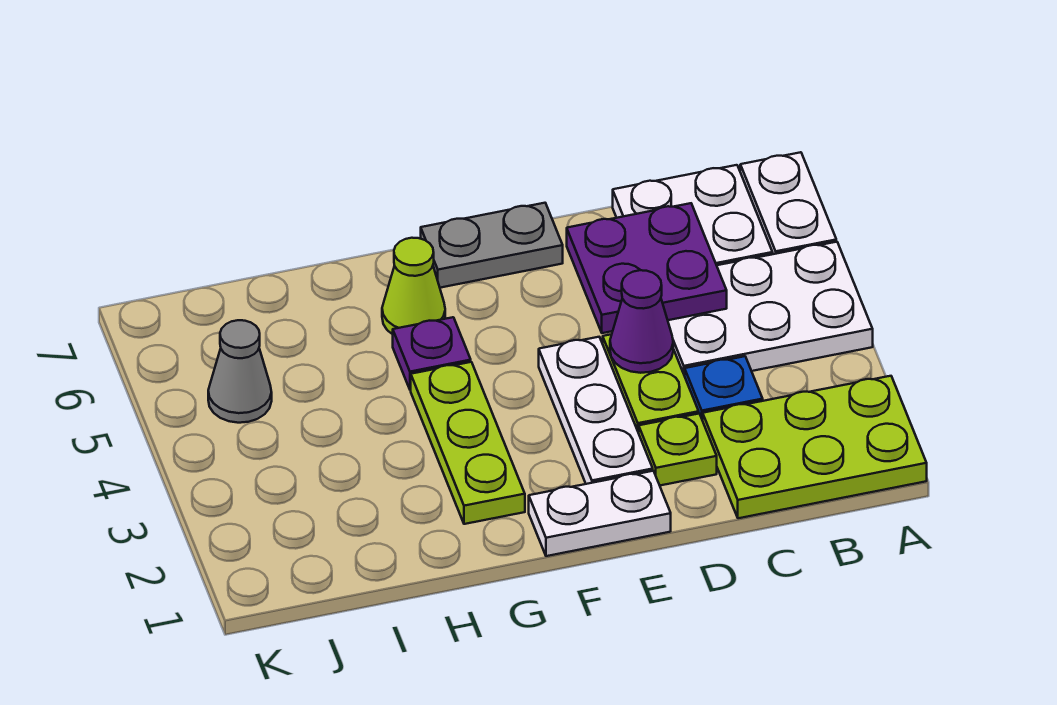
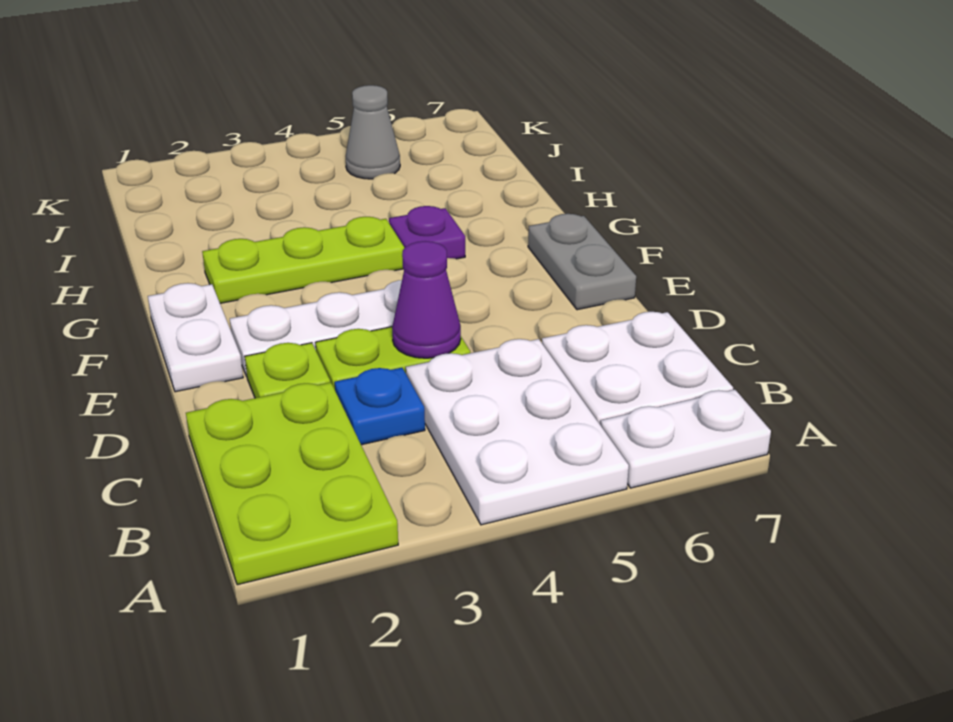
purple plate C5:D6 level 2 -> none
lime cone G6 level 1 -> none

